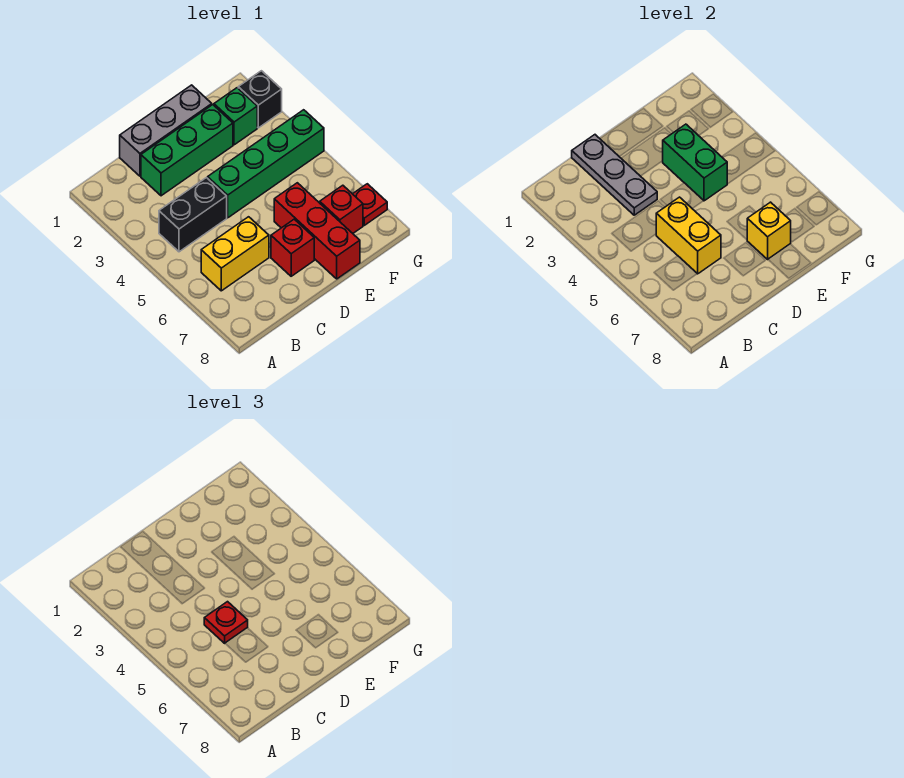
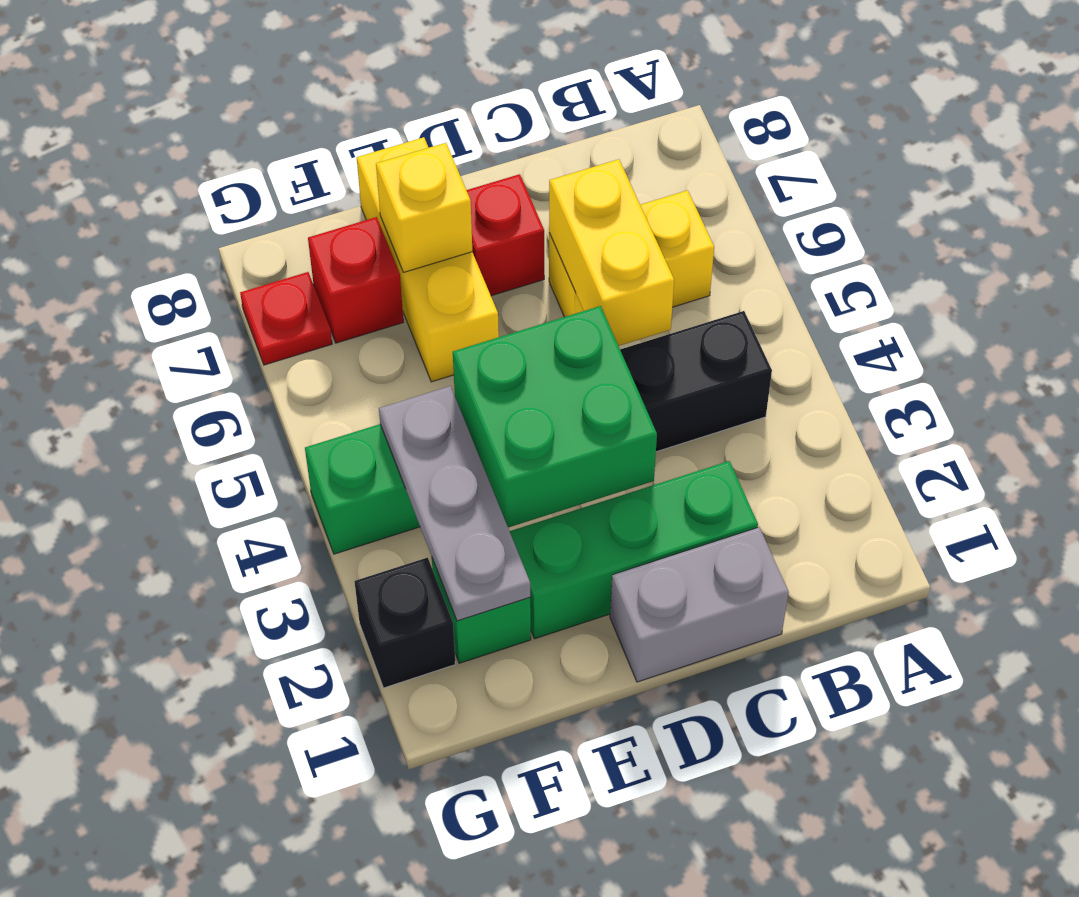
grey brick C1:E1 level 1 -> grey brick C1:D1 level 1
grey plate C1:C3 level 2 -> grey plate F2:F4 level 2
red plate C5 level 3 -> none
green brick E3:E4 level 2 -> green brick D3:E4 level 2
red brick E6:E8 level 1 -> yellow brick E6:E8 level 1

